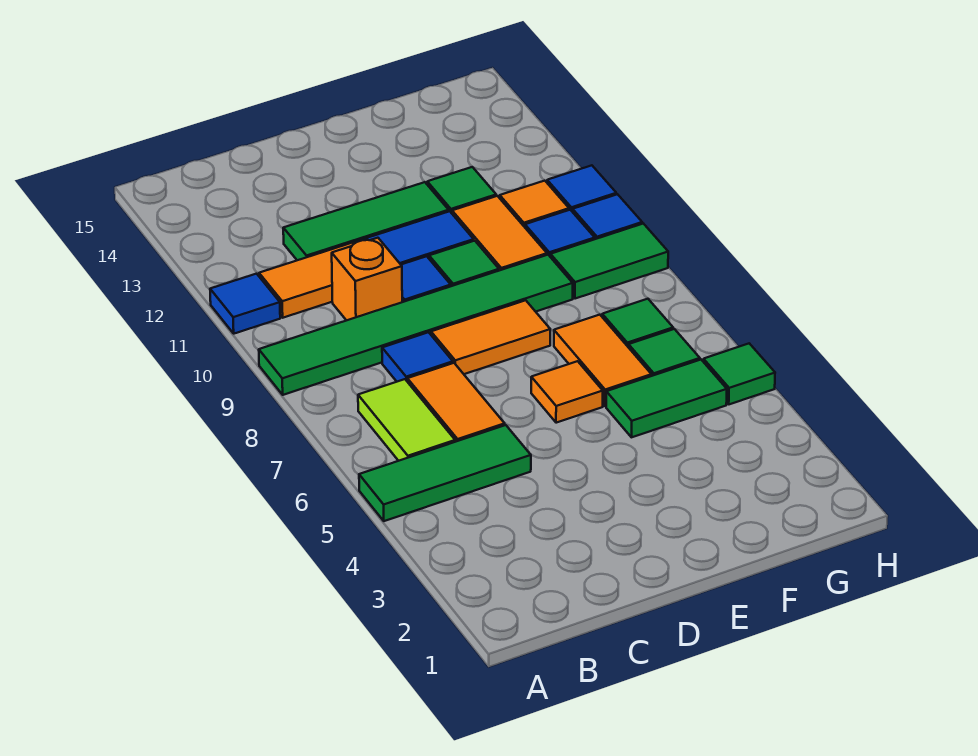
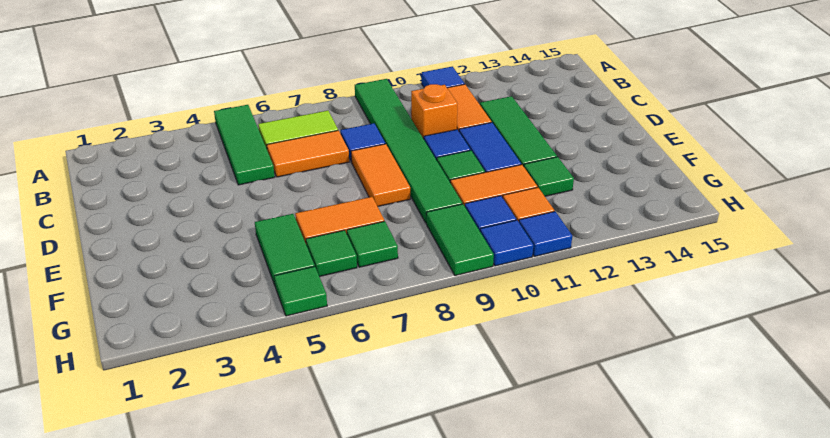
orange tile E6 level 1 -> none

